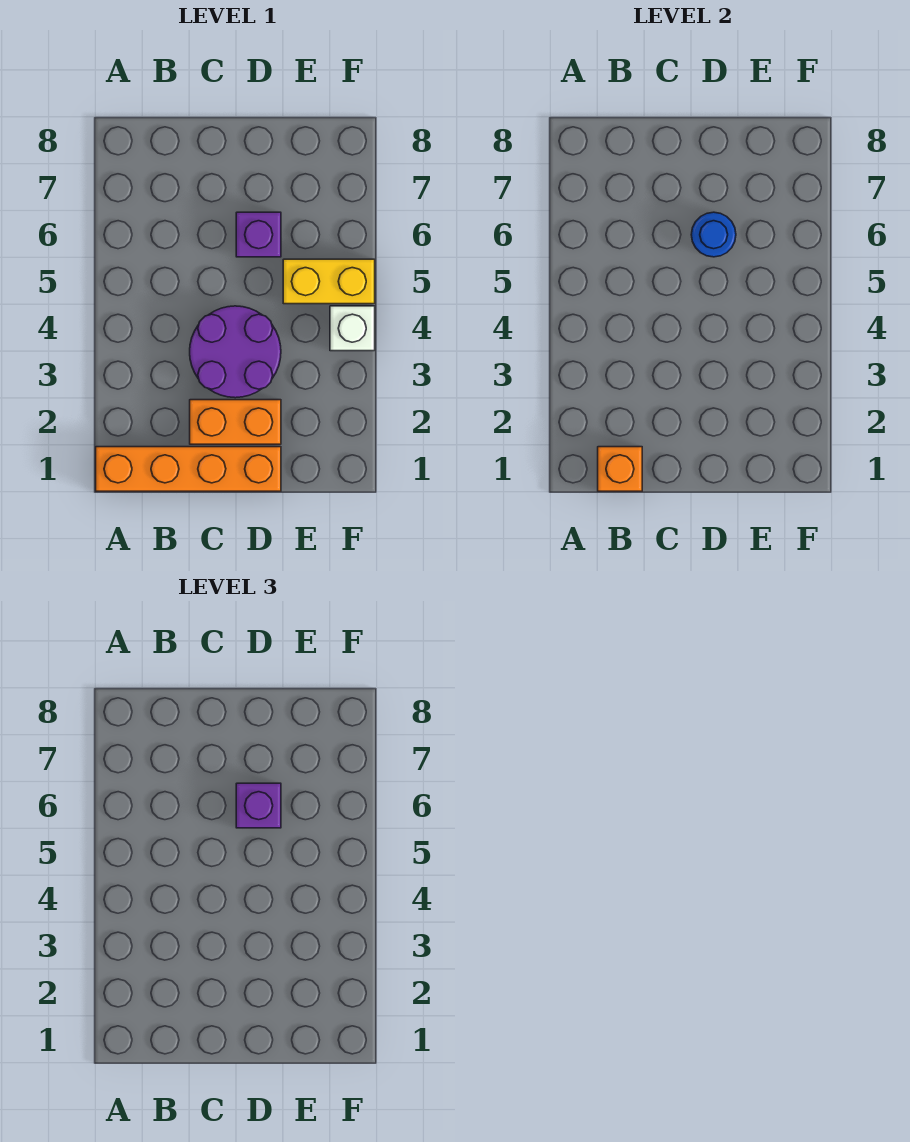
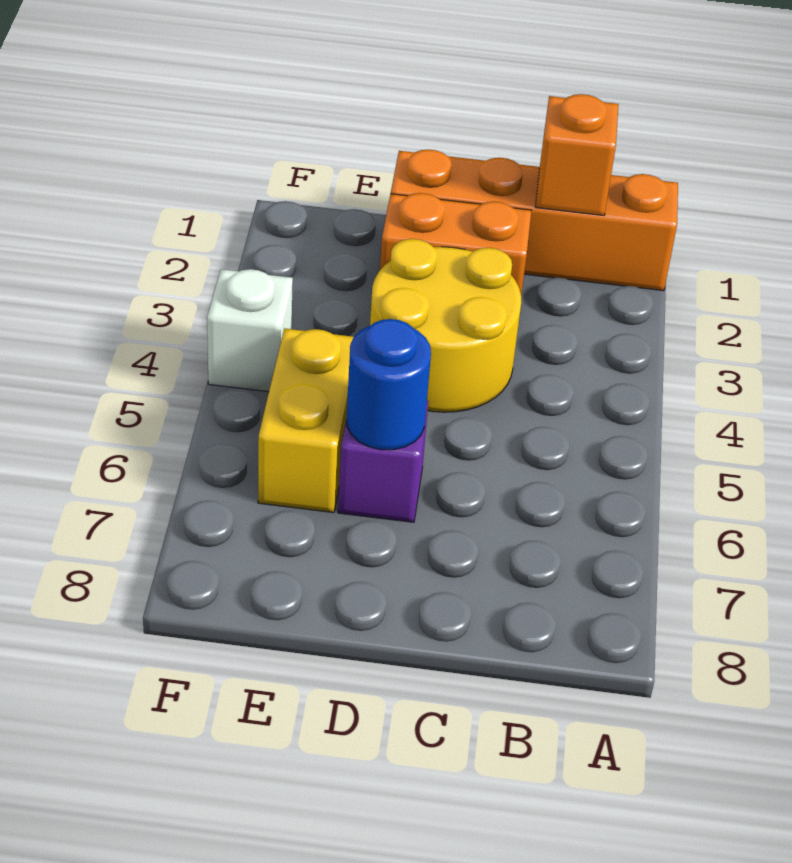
purple round brick C3:D4 level 1 -> yellow round brick C3:D4 level 1
purple brick D6 level 3 -> none
yellow brick E5:F5 level 1 -> yellow brick E5:E6 level 1

